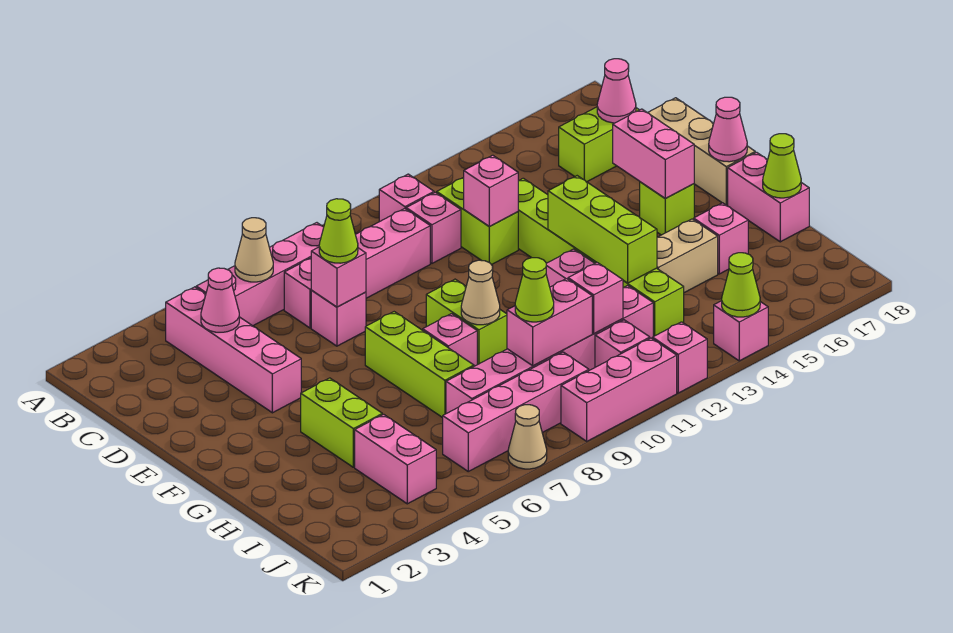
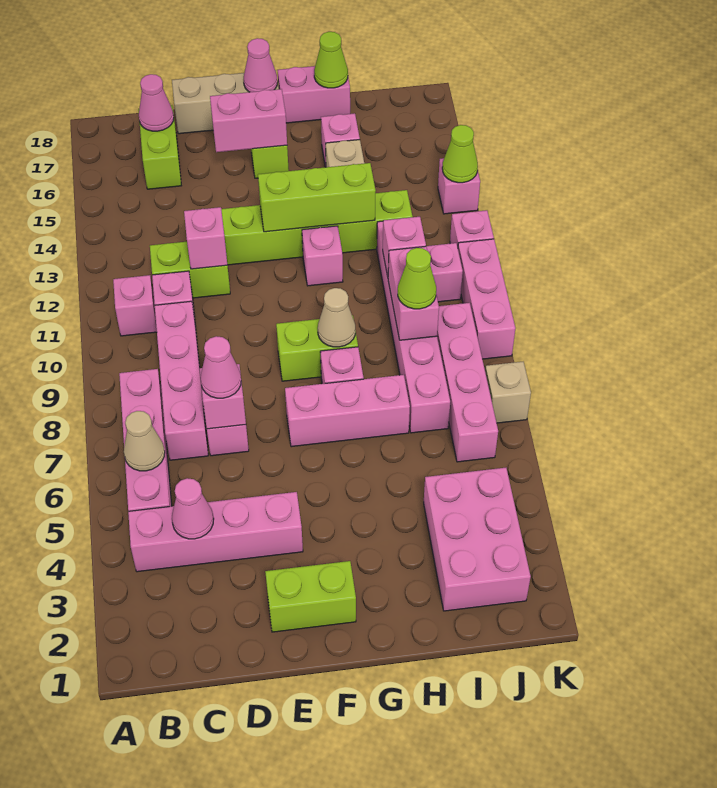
lime cone D7 level 3 -> pink cone D7 level 3
lime brick F7:H7 level 1 -> pink brick F7:H7 level 1
lime brick G4:H4 level 1 -> lime brick E2:F2 level 1
pink brick I4:J4 level 1 -> pink brick I2:J4 level 1
tan cone K7 level 1 -> tan brick K7 level 1

